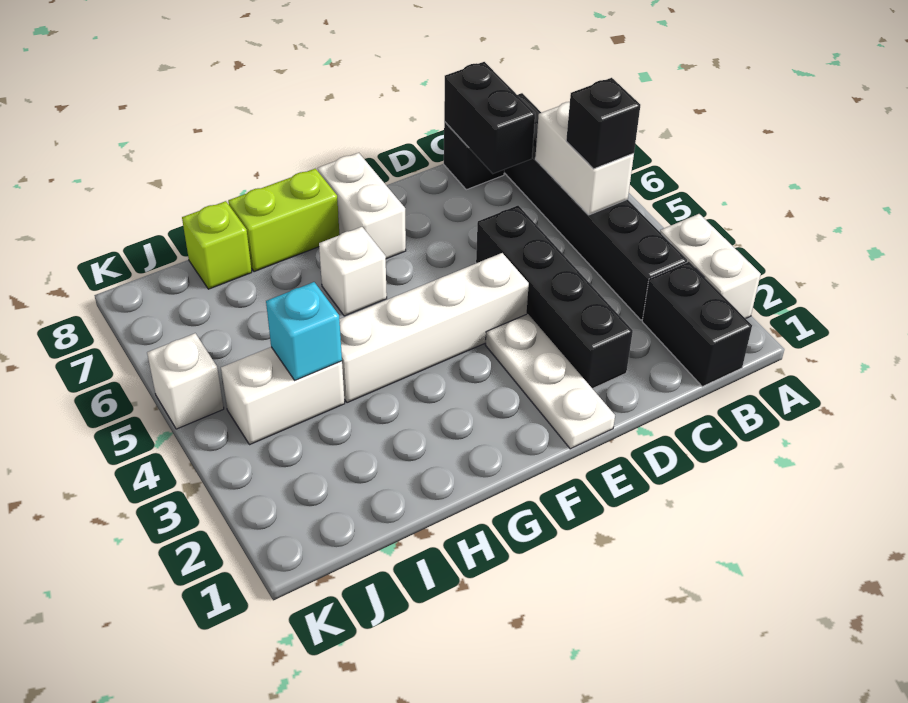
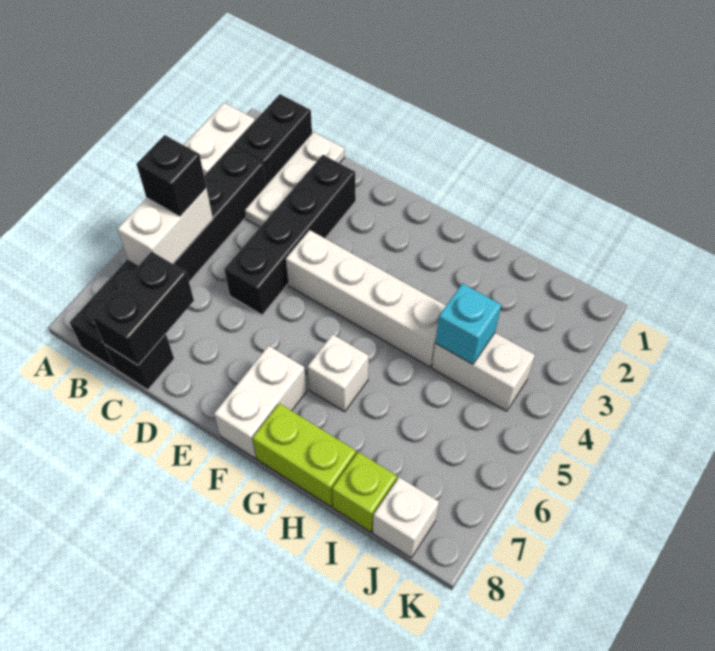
white plate E1:E3 level 1 -> white plate C1:C3 level 1
white brick K5 level 1 -> white brick J8 level 1

